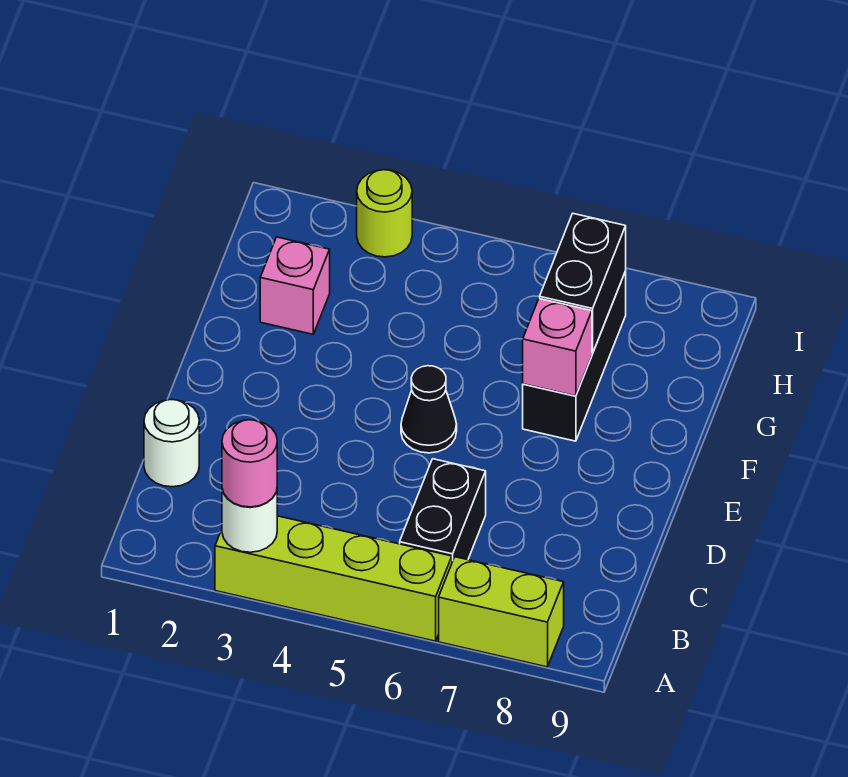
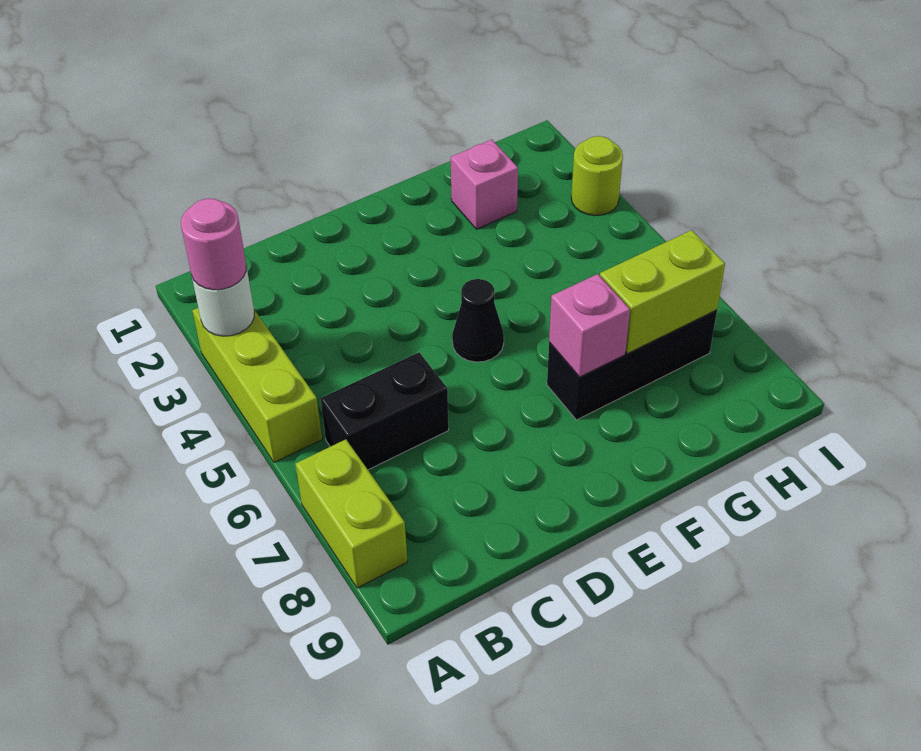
lime brick A3:A6 level 1 -> lime brick A3:A5 level 1
white round brick C1 level 1 -> none
black brick G7:H7 level 2 -> lime brick G7:H7 level 2

